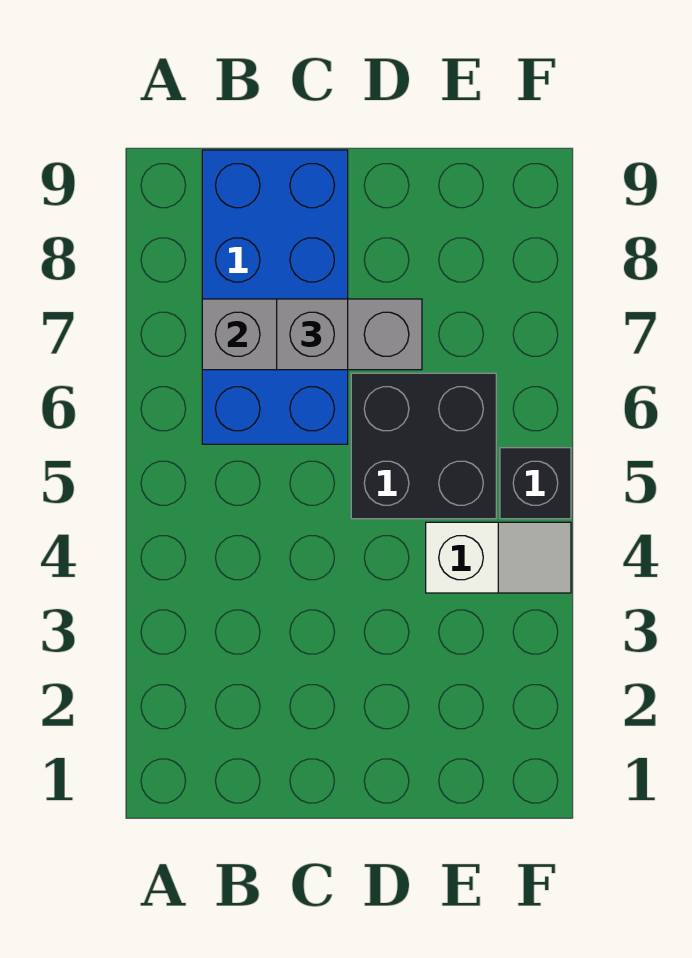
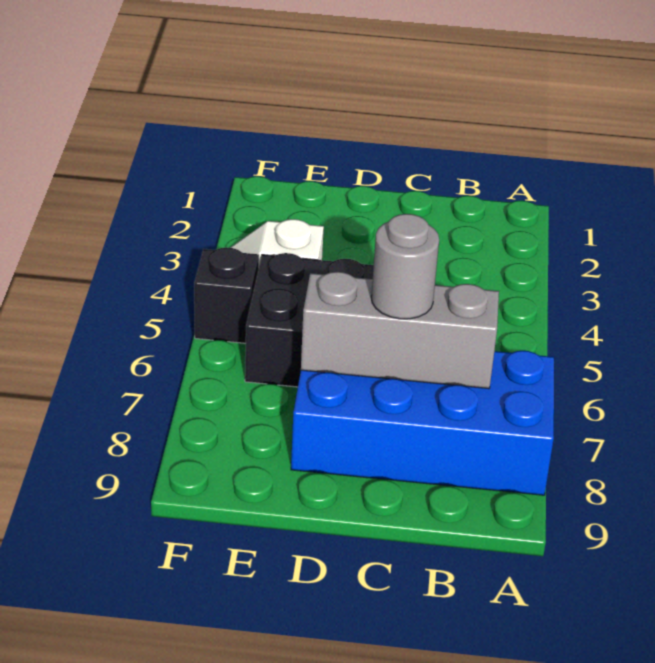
blue brick B6:C9 level 1 -> blue brick A7:D8 level 1
grey brick C7 level 3 -> grey round brick C7 level 3

